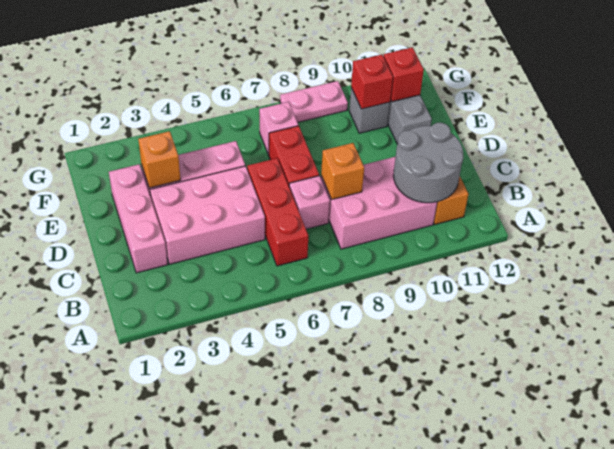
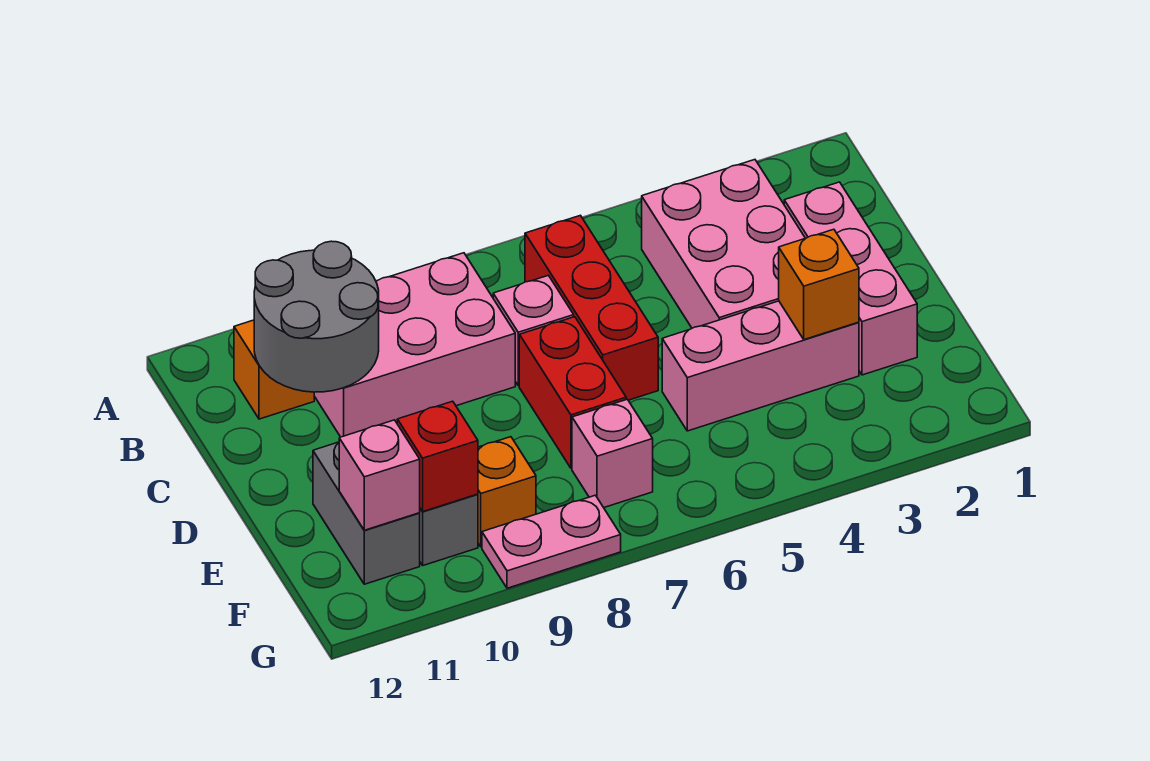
pink brick C3:D5 level 1 -> pink brick B3:D4 level 1
orange brick C8 level 2 -> orange brick F9 level 1
red brick F11 level 2 -> pink brick F11 level 2

